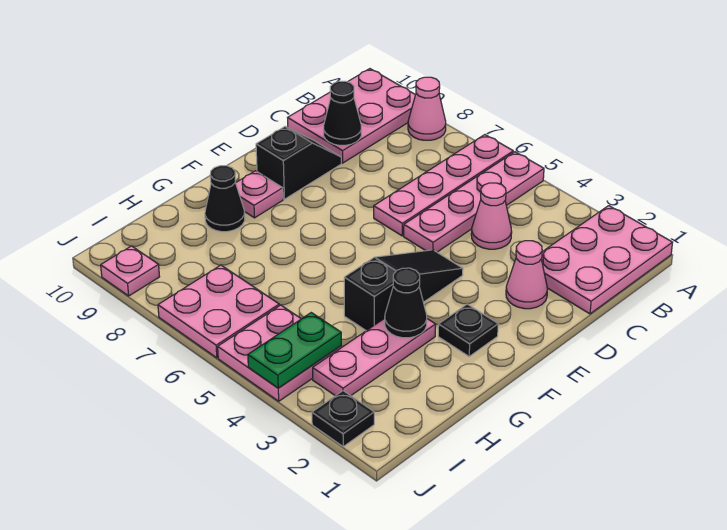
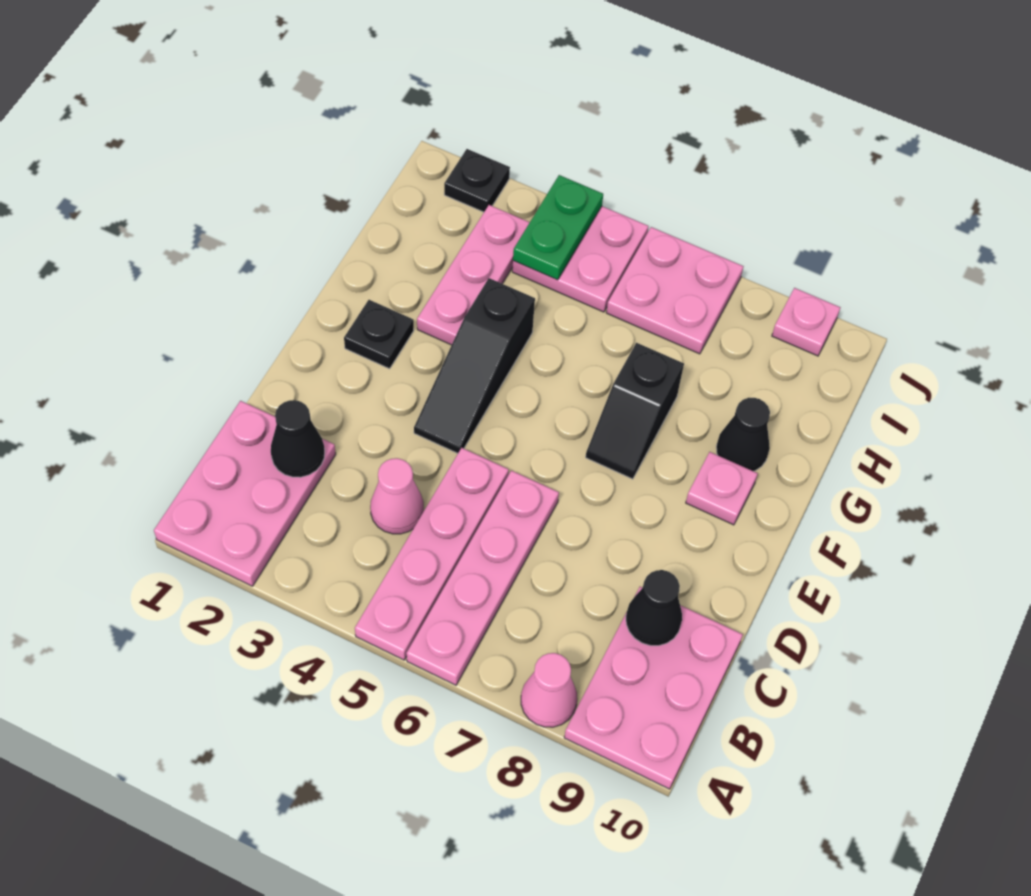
pink cone D2 level 1 -> none
black slope D9:E9 level 1 top E -> black slope F7:G7 level 1 top G
black cone G3 level 2 -> black cone C2 level 2

